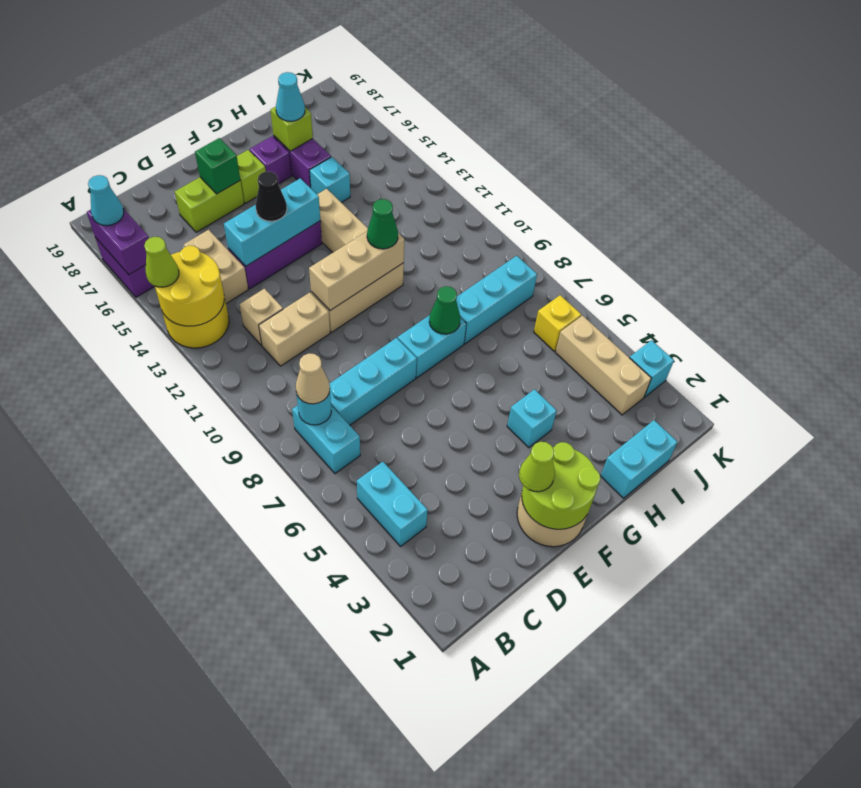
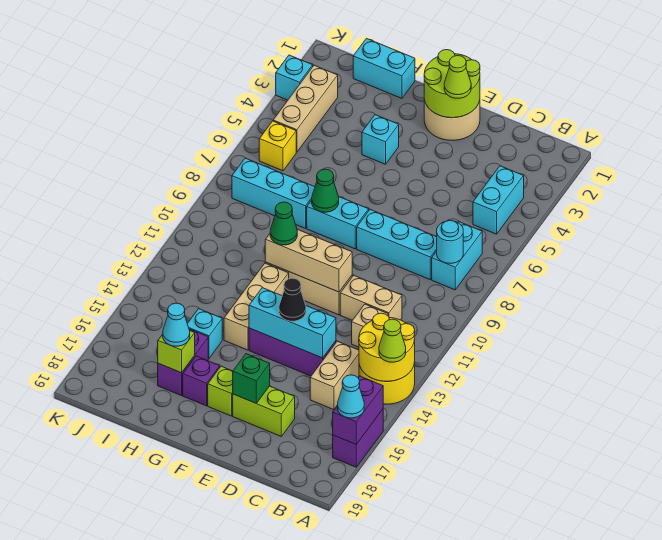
tan cone B8 level 3 -> none

